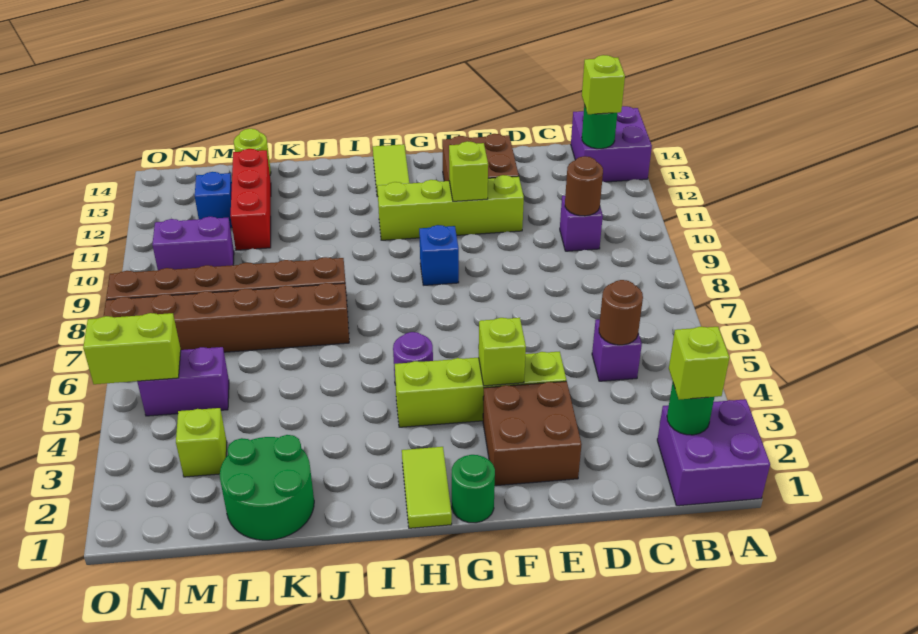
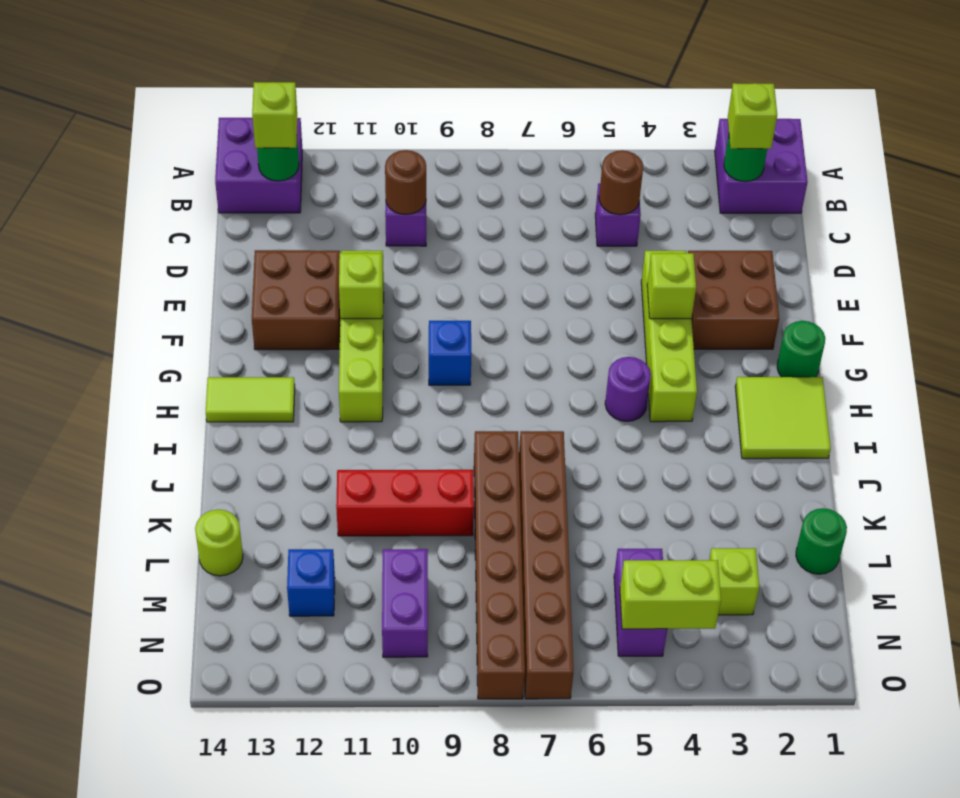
lime tile H1:H2 level 1 -> lime tile H1:I2 level 1
green round brick K1:L2 level 1 -> green round brick L1 level 1
red brick L11:L13 level 1 -> red brick K9:K11 level 1
lime brick N5:O5 level 2 -> lime brick N4:N5 level 2

